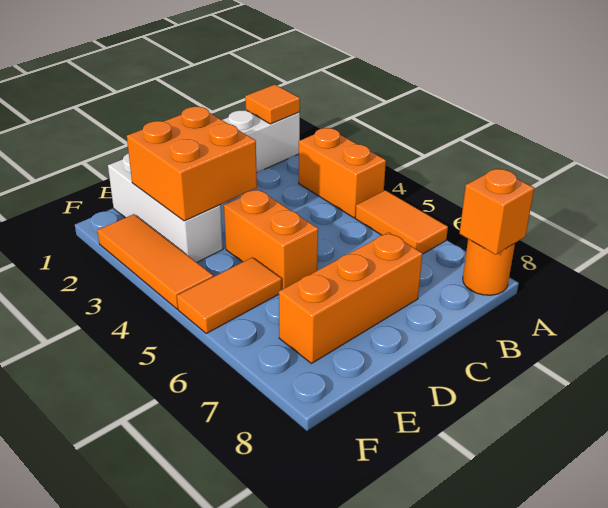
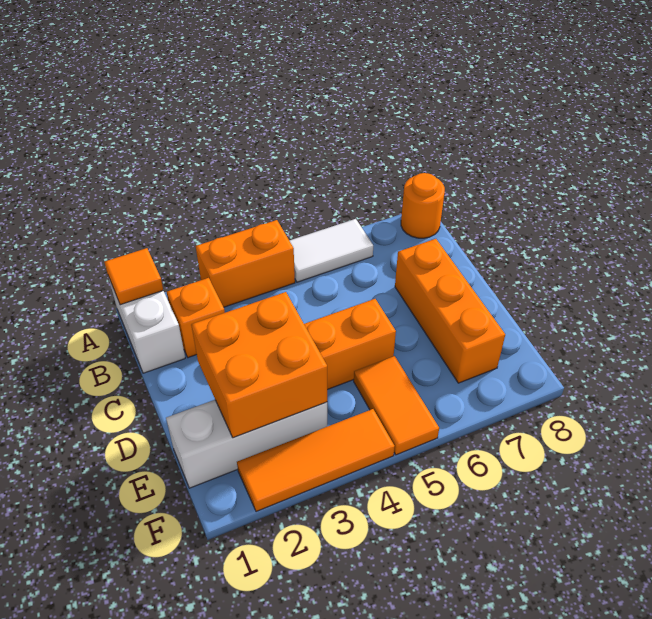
orange tile A5:A6 level 1 -> white tile A5:A6 level 1
orange brick A8 level 2 -> orange brick B2 level 1

